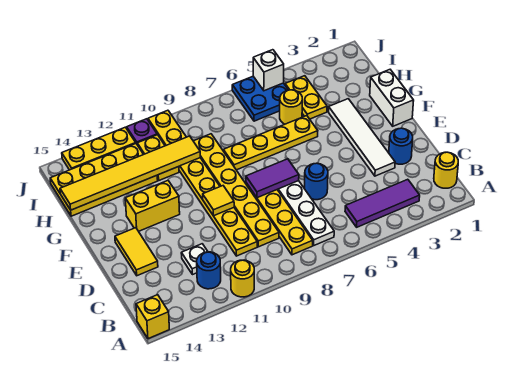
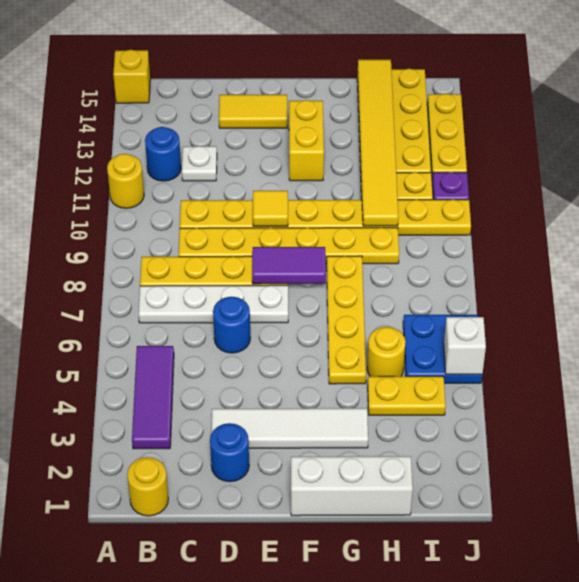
purple tile E7:E8 level 2 -> purple tile E8:F8 level 2
white brick F1:G1 level 1 -> white brick F1:H1 level 1

